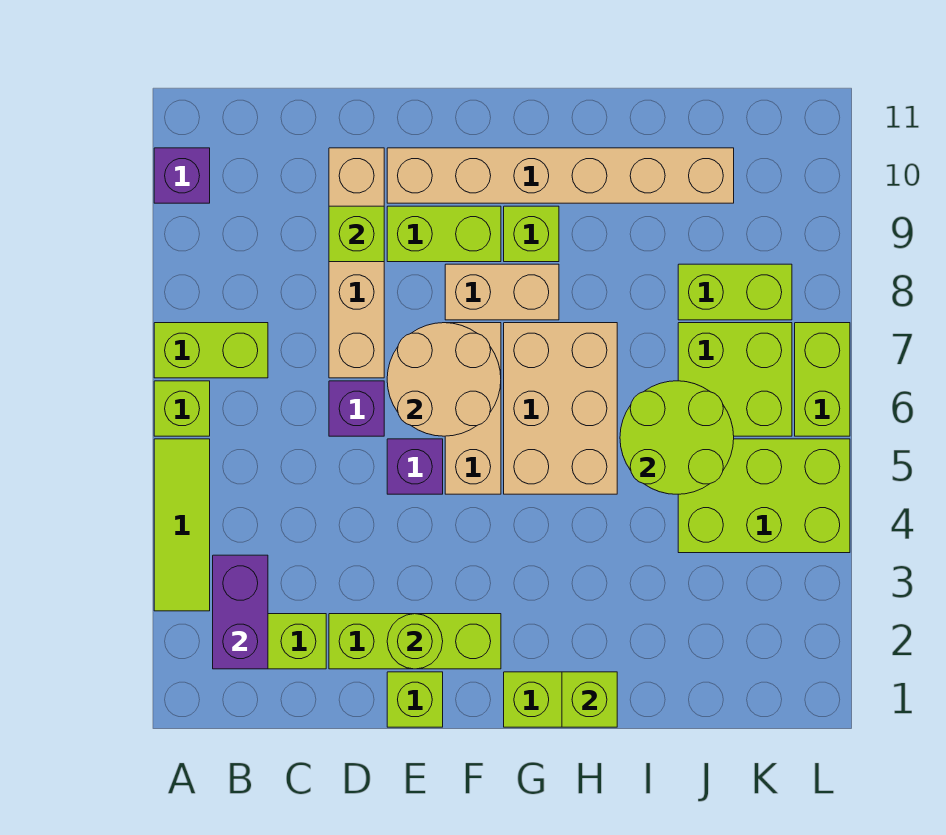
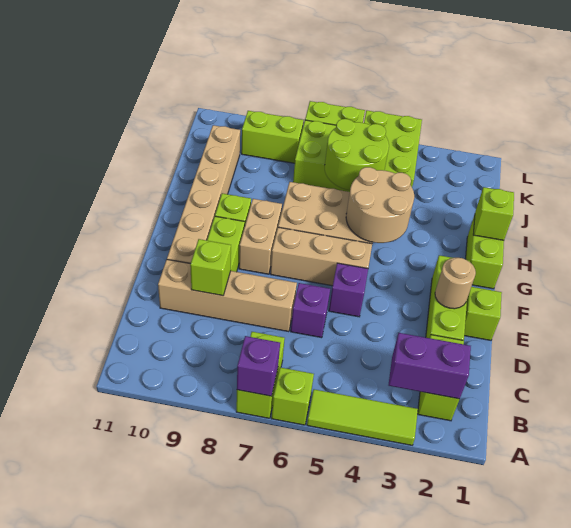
purple brick A10 level 1 -> purple brick A7 level 2
lime round brick E2 level 2 -> tan round brick E2 level 2
tan round brick E6:F7 level 2 -> tan round brick G4:H5 level 2
lime brick J8:K8 level 1 -> lime brick K8:K9 level 1

